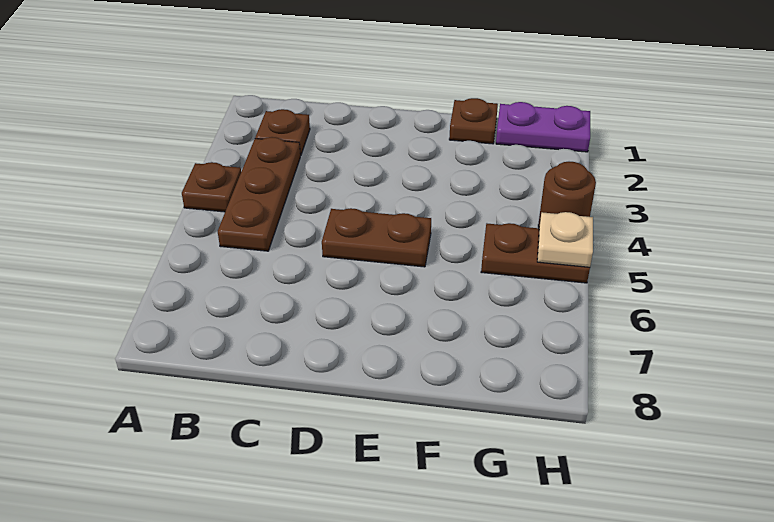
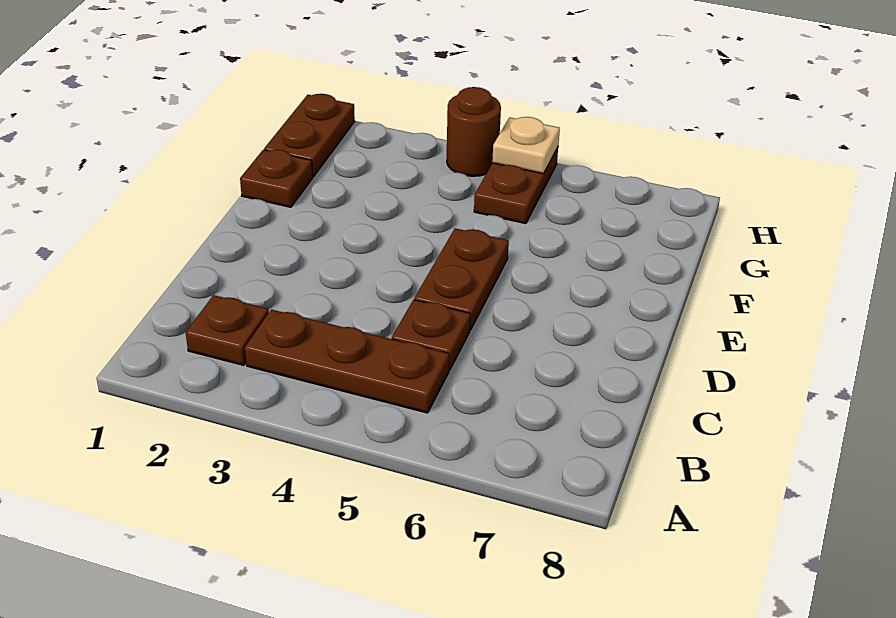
brown plate A4 level 1 -> brown plate C5 level 1
purple plate G1:H1 level 1 -> brown plate G1:H1 level 1

